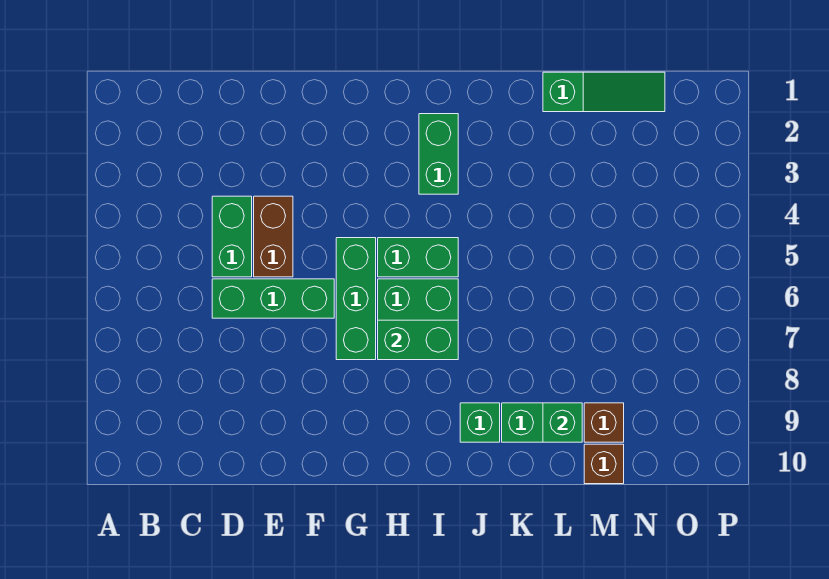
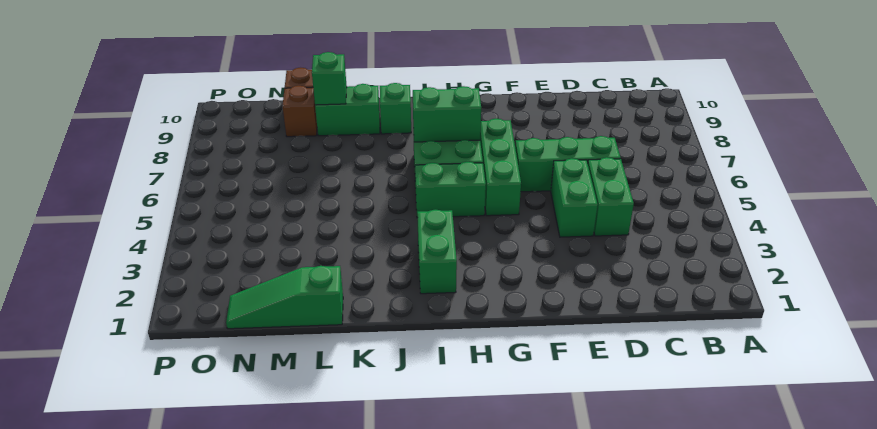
brown brick E4:E5 level 1 -> green brick E4:E5 level 1

